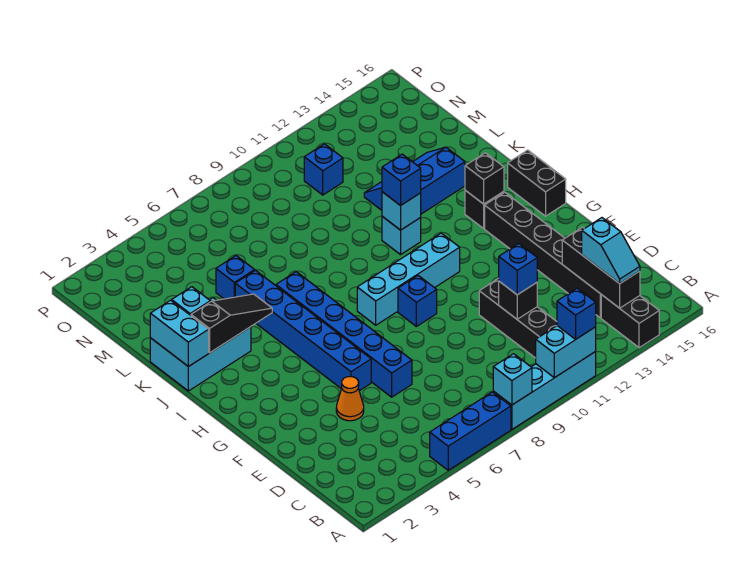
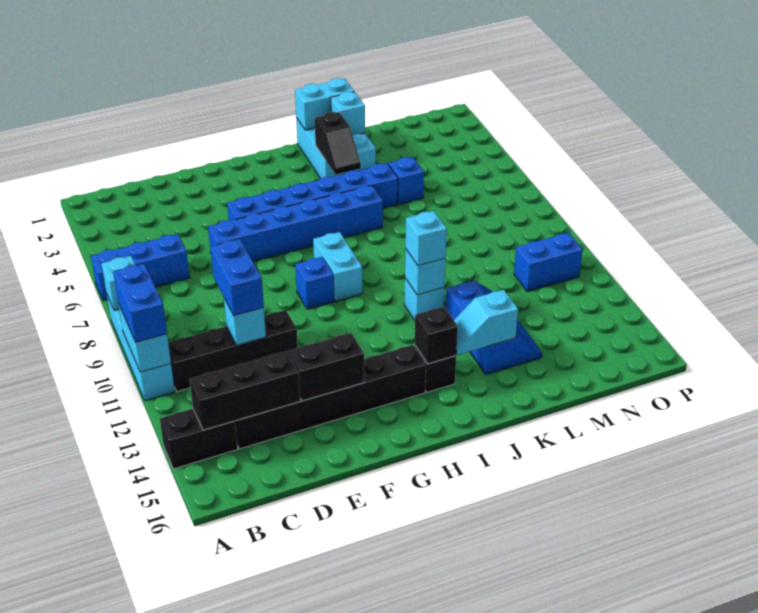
blue brick A5:A7 level 1 -> blue brick A6:C6 level 1
blue brick A11 level 3 -> blue brick A10:A11 level 3
cyan slope B14:C14 level 3 top C -> cyan slope J14:K14 level 2 top K
black brick D11 level 2 -> cyan brick D11 level 2
blue brick D11 level 3 -> blue brick D10:D11 level 3
orange cone E4 level 1 -> none
cyan brick H8:H11 level 1 -> cyan brick H8:H9 level 1
black brick H16:I16 level 1 -> black brick E14:F14 level 2
black slope J2:J4 level 2 top 2 -> black slope J3:J4 level 2 top 3
blue brick J11 level 3 -> cyan brick J11 level 3
blue brick N11 level 1 -> blue brick N11:O11 level 1

